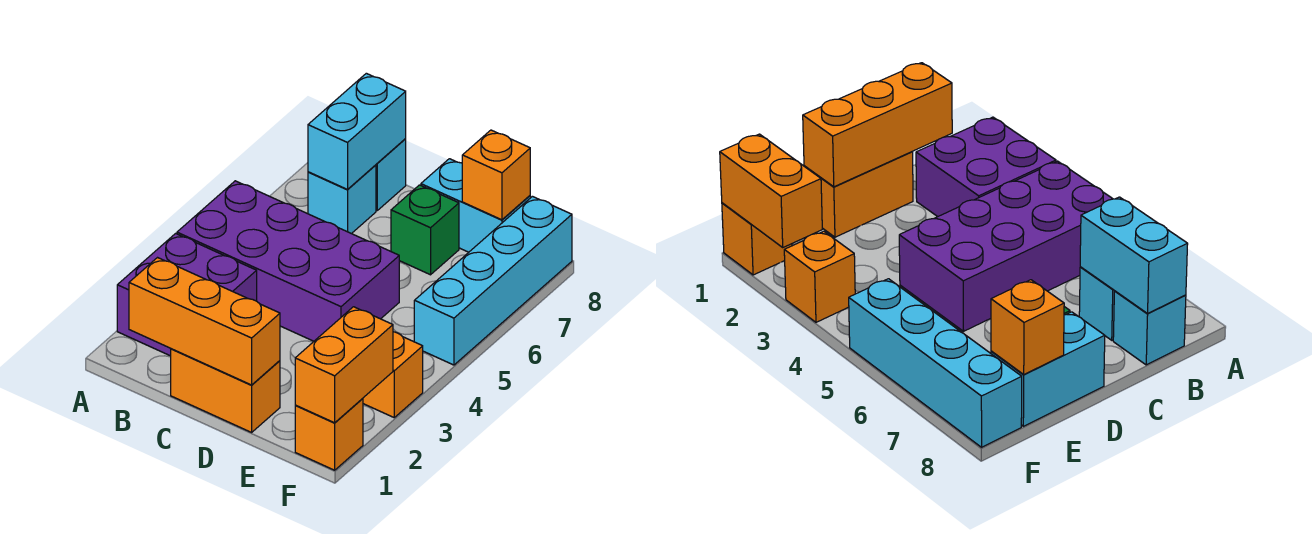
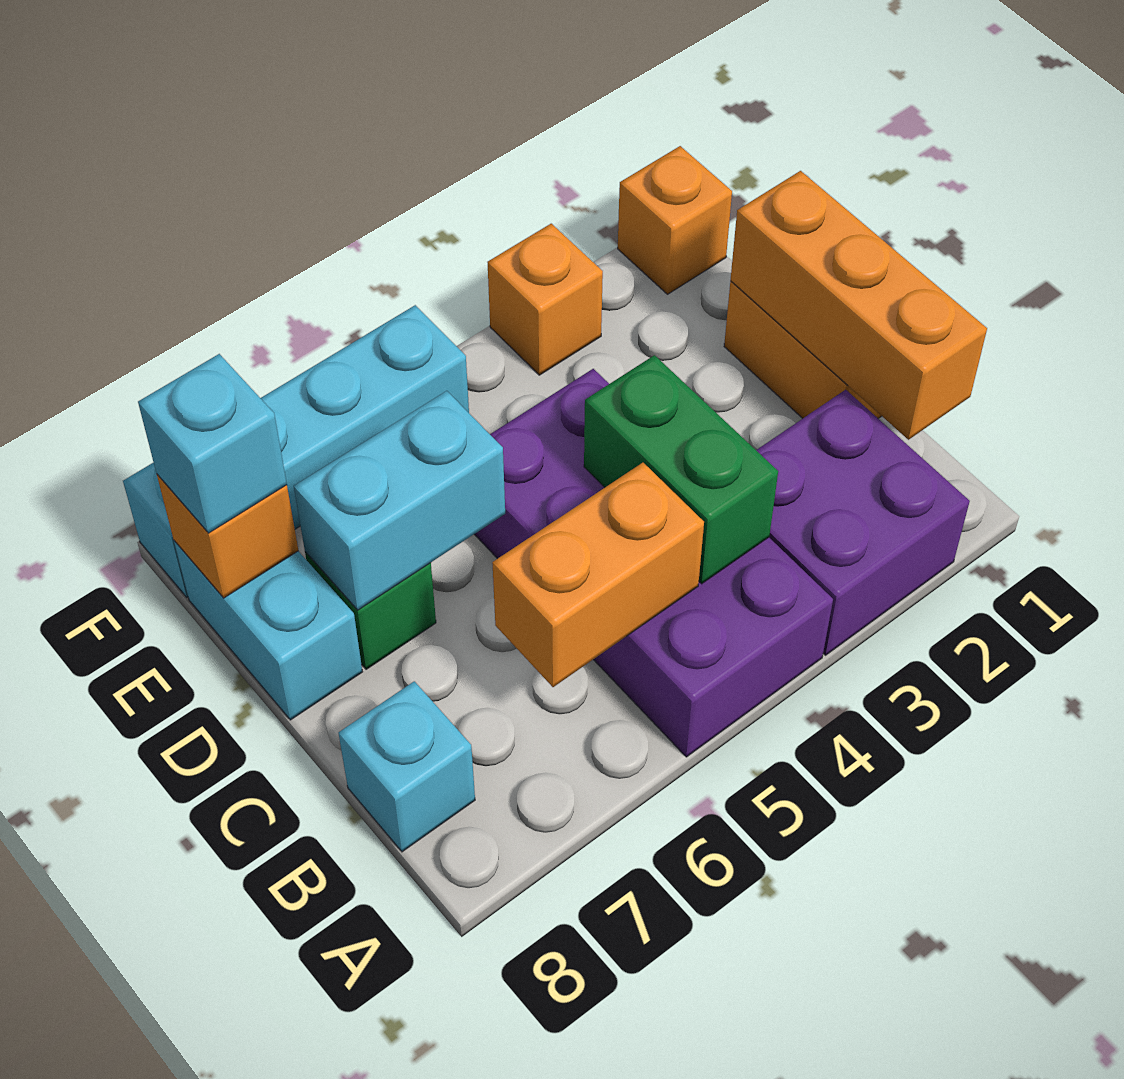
none -> green brick B4:C4 level 2
cyan brick B7 level 1 -> cyan brick E8 level 3
cyan brick B7:B8 level 2 -> cyan brick D6:D7 level 2
orange brick F1:F2 level 2 -> orange brick B5:B6 level 2

